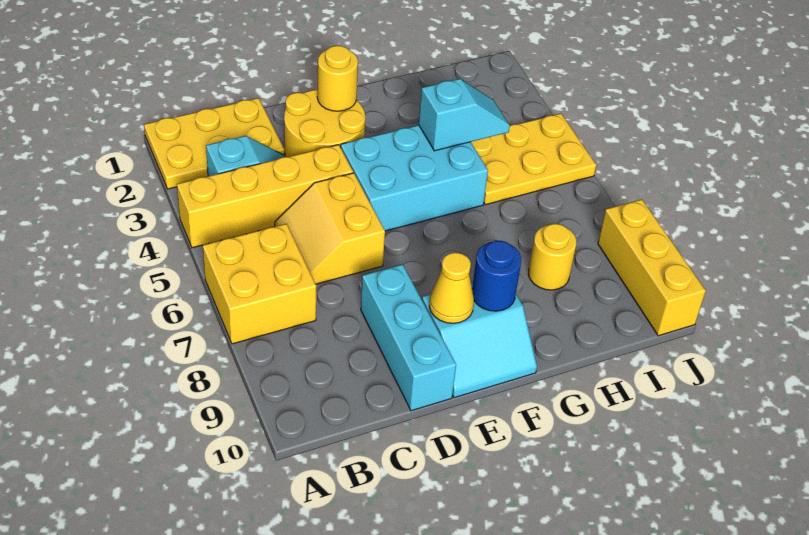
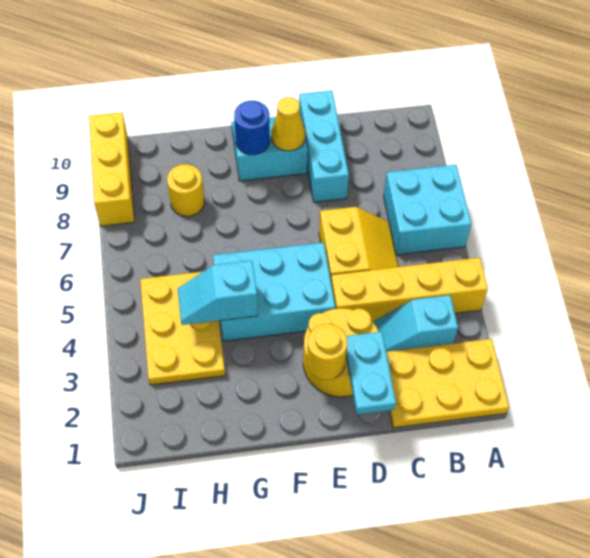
yellow brick A6:B7 level 1 -> cyan brick A6:B7 level 1
none -> cyan plate D1:D2 level 2
yellow plate H4:J5 level 1 -> yellow plate H3:I5 level 1

